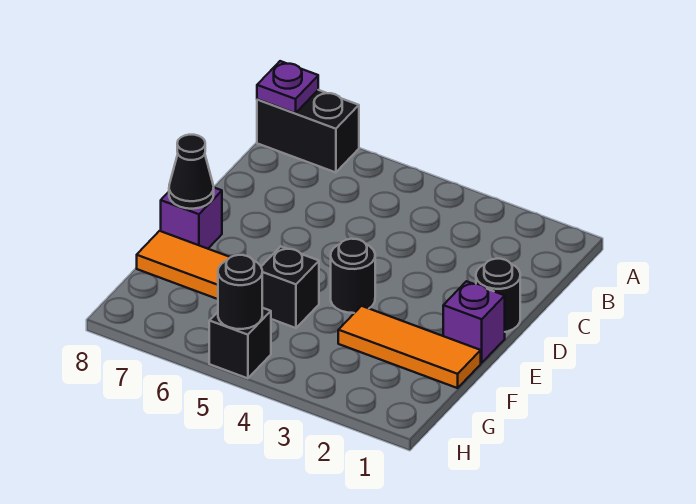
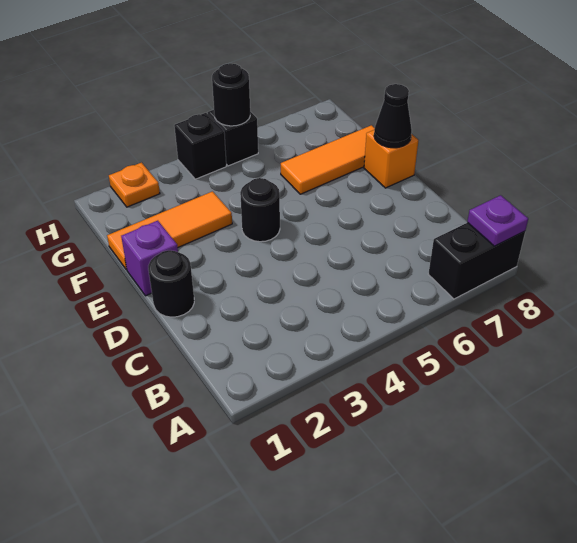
purple brick E8 level 1 -> orange brick E8 level 1
black brick F5 level 1 -> black brick H4 level 1
none -> orange plate H2 level 1

